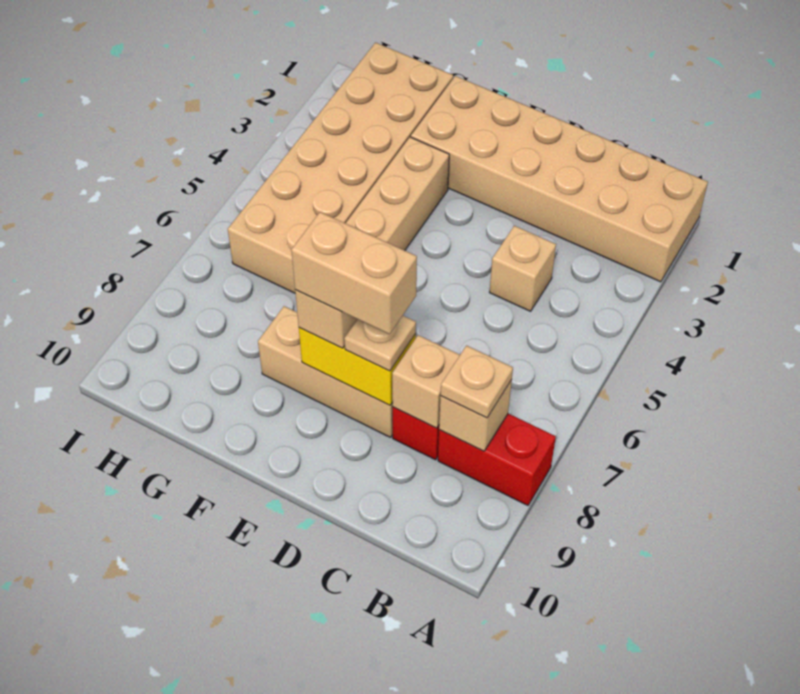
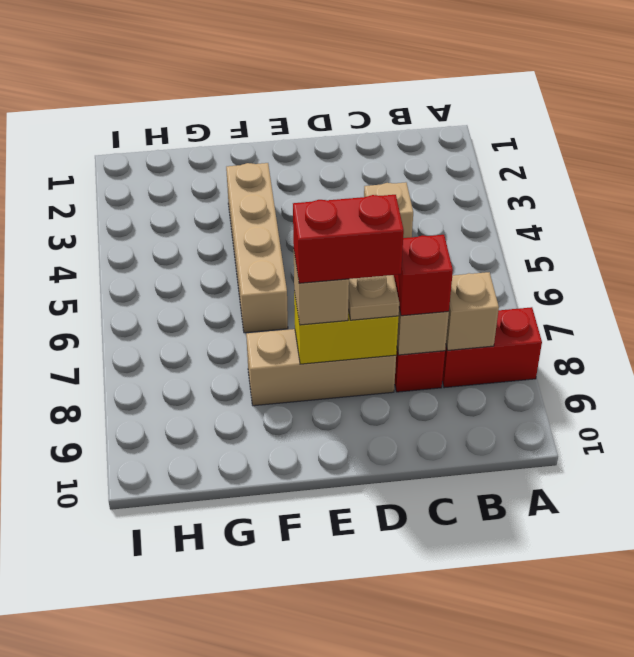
tan brick A1:F2 level 1 -> none
tan plate B8 level 3 -> none
none -> red brick C8 level 3
tan brick D8:E8 level 4 -> red brick D8:E8 level 4
tan brick G1:H6 level 1 -> none

